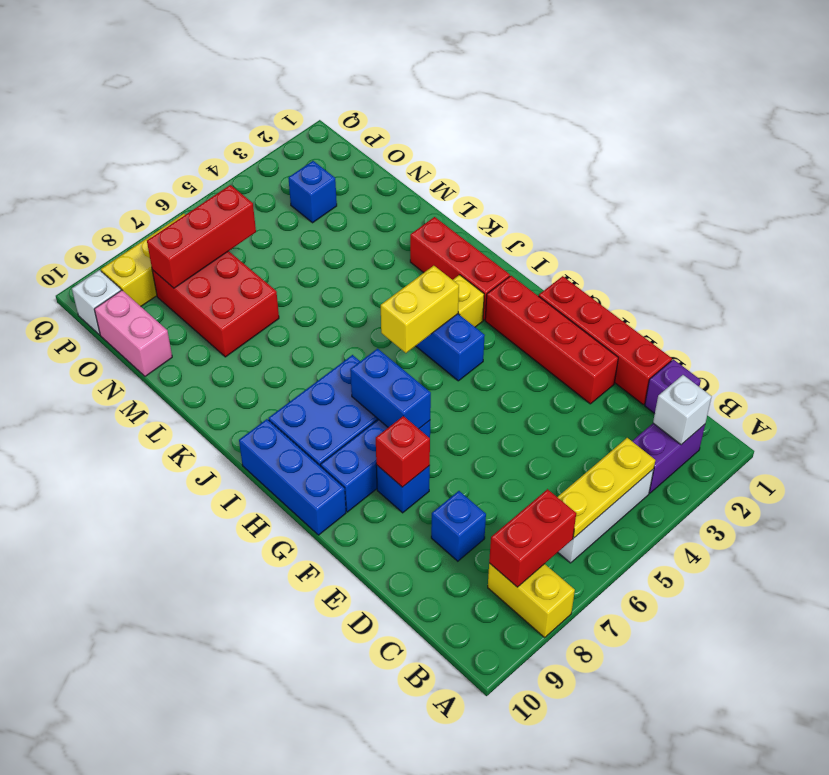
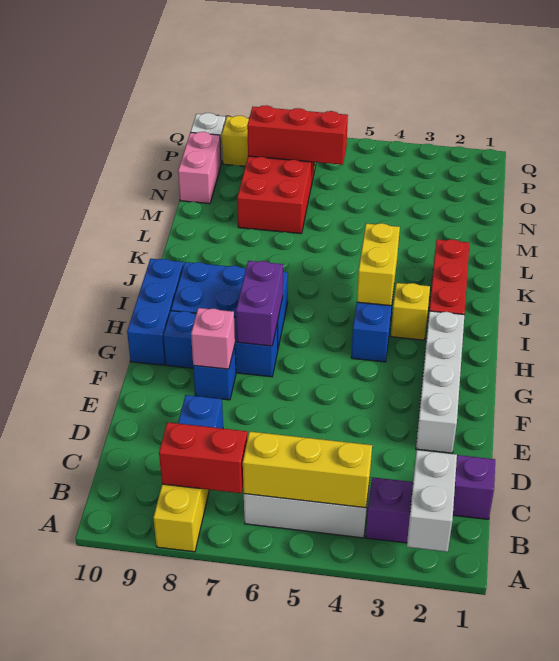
white brick B2 level 2 -> white brick A2:B2 level 2
yellow plate B4:B6 level 2 -> yellow brick B4:B6 level 2
red brick D1:G1 level 1 -> none
red brick E2:H2 level 1 -> white brick E2:H2 level 1
red brick F8 level 2 -> pink brick F8 level 2
blue brick G7:H7 level 2 -> purple brick G7:H7 level 2
yellow brick I4:I5 level 2 -> yellow brick I4:J4 level 2
blue brick O3 level 1 -> none

